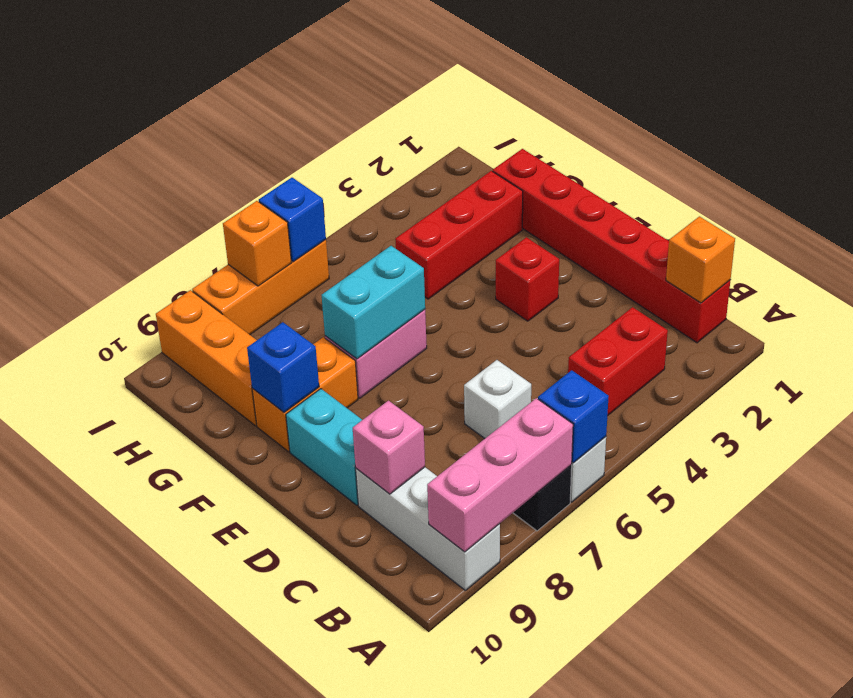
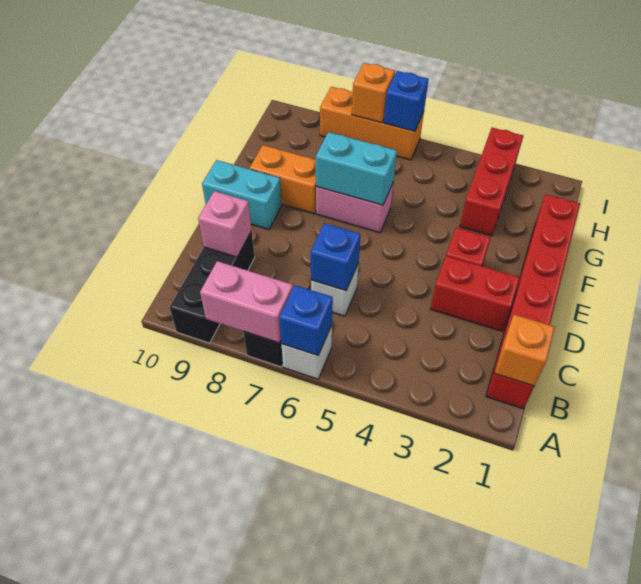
pink brick A7:A9 level 2 -> pink brick A7:A8 level 2
white brick A9:C9 level 1 -> black brick A9:C9 level 1
red brick B3:B4 level 1 -> red brick D2:D3 level 1
cyan brick D9:E9 level 1 -> cyan brick E9:E10 level 1
blue brick F9 level 2 -> blue brick C6 level 2
red brick G2:G4 level 1 -> red brick G3:I3 level 1
orange brick G9:I9 level 1 -> none

